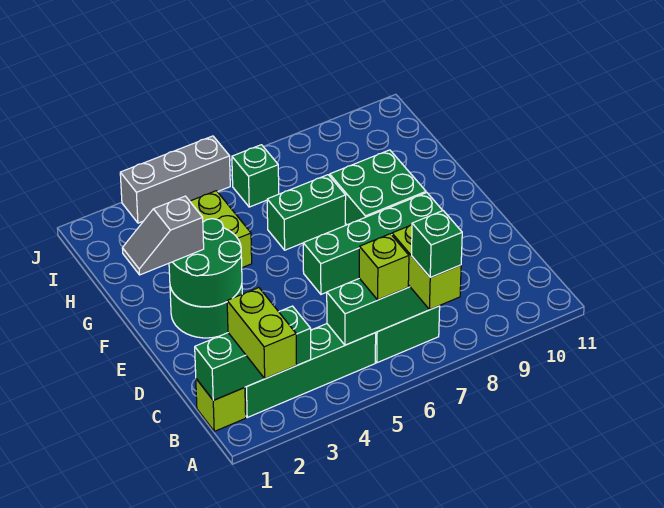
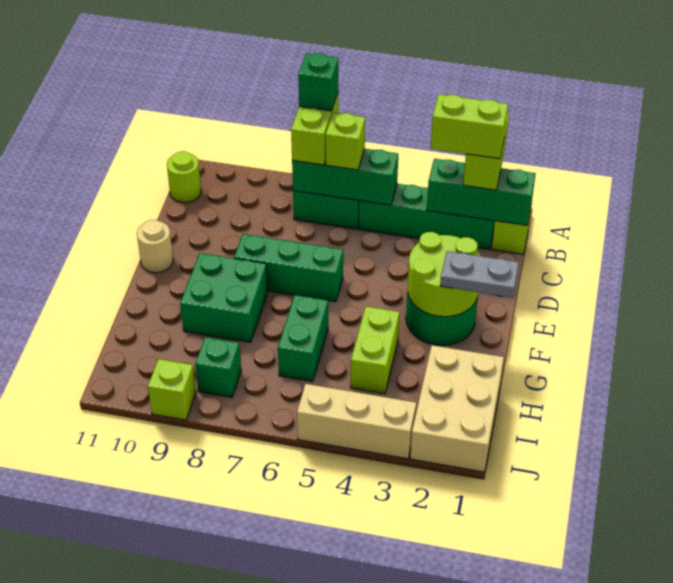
none -> lime brick B2:B3 level 4
none -> lime round brick B11 level 1
green round brick E2:F3 level 2 -> lime round brick E2:F3 level 2
green brick E6:E9 level 1 -> green brick E6:E8 level 1
none -> tan round brick E11 level 1
grey slope F1:F2 level 3 top 2 -> grey plate F1:F2 level 3
green brick G6:G7 level 1 -> green brick G6:H6 level 1
none -> tan brick H1:J2 level 1
green brick I6 level 1 -> green brick I8 level 1
grey brick J3:J5 level 1 -> tan brick J3:J5 level 1
none -> lime brick J9 level 1

